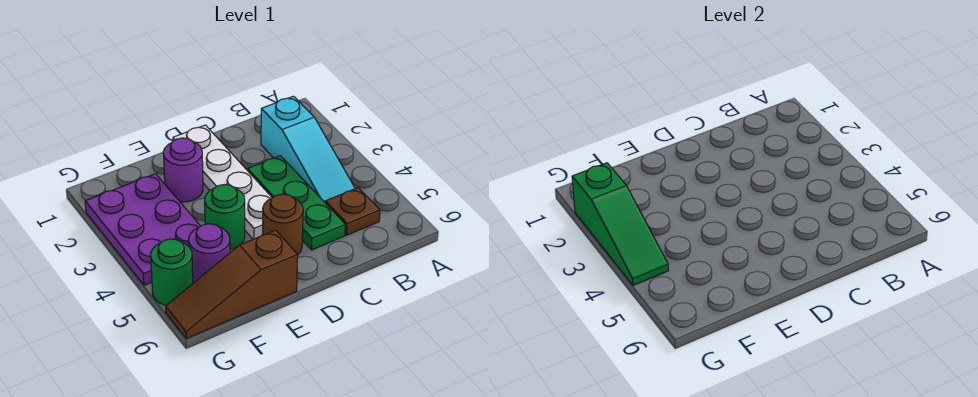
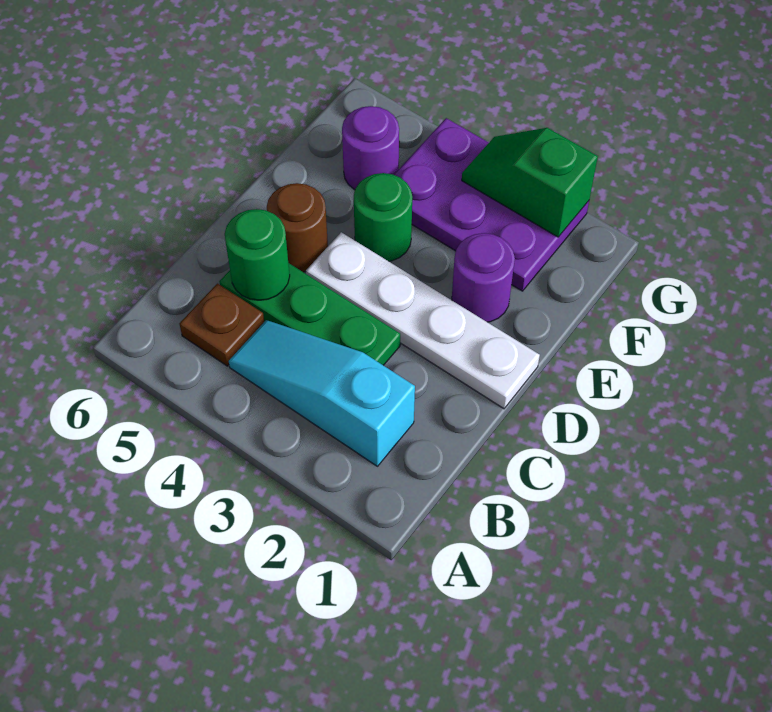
brown slope E6:G6 level 1 top E -> none
green slope G2:G4 level 2 top 2 -> green slope G2:G3 level 2 top 2
green round brick G5 level 1 -> green round brick C5 level 2

